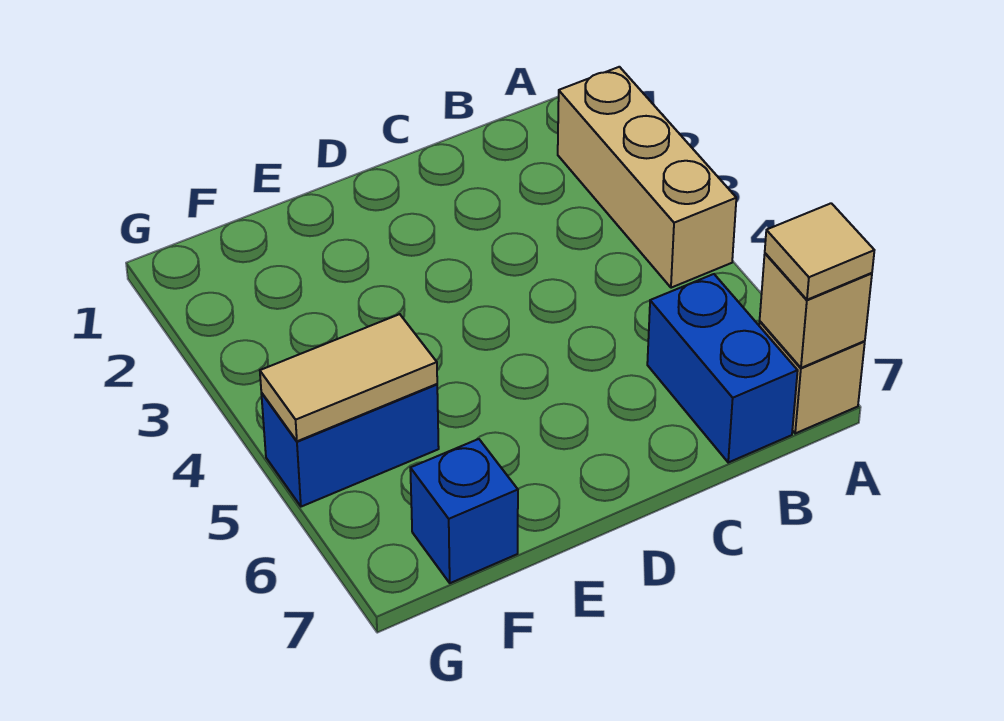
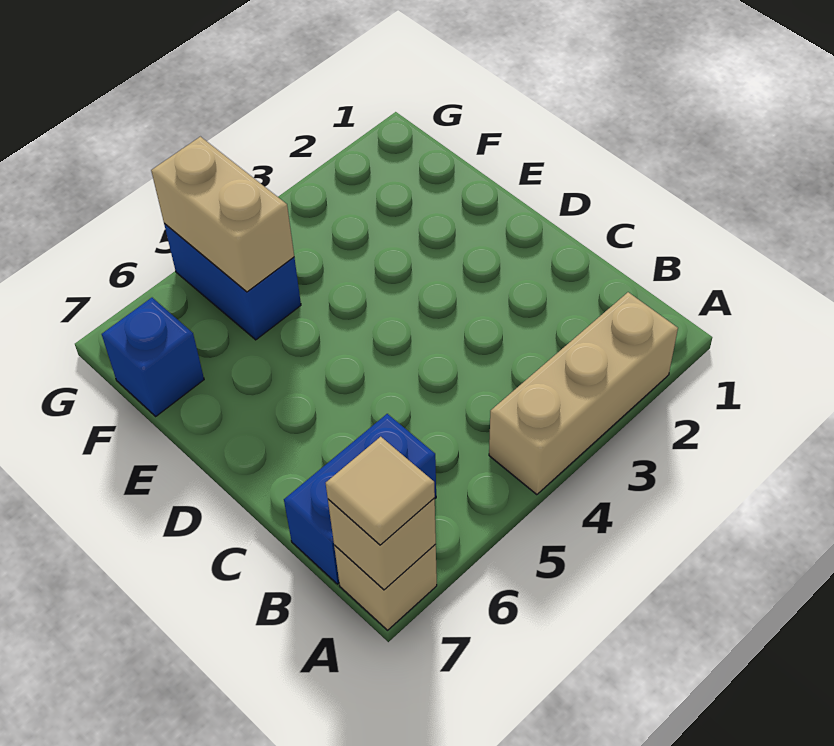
tan tile F5:G5 level 2 -> tan brick F5:G5 level 2

